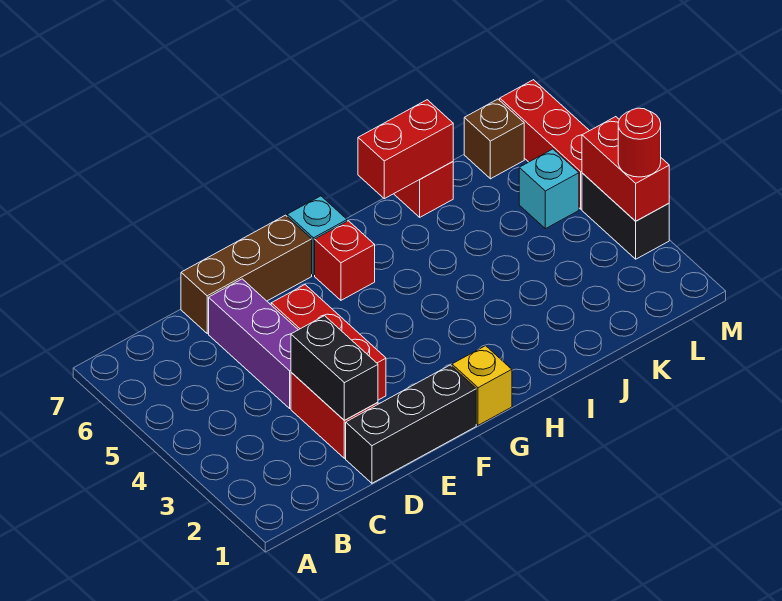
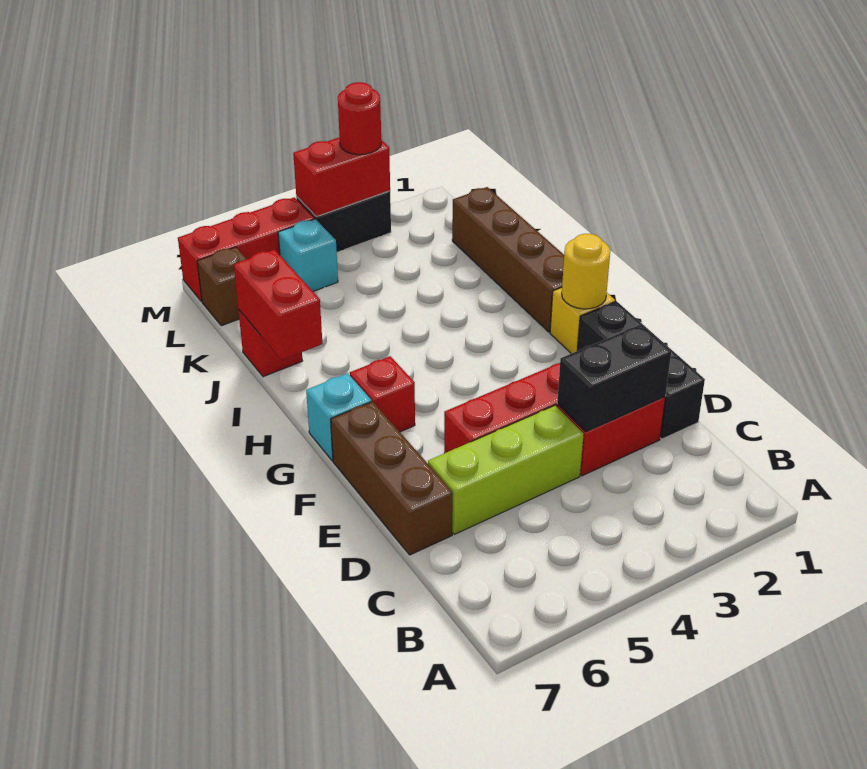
purple brick D4:D6 level 1 -> lime brick D4:D6 level 1
none -> yellow round brick G1 level 2
none -> brown brick H1:K1 level 1

